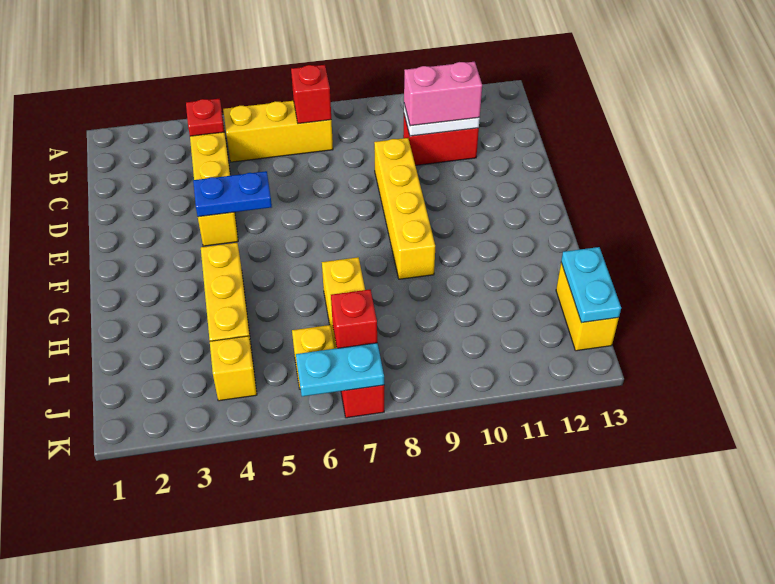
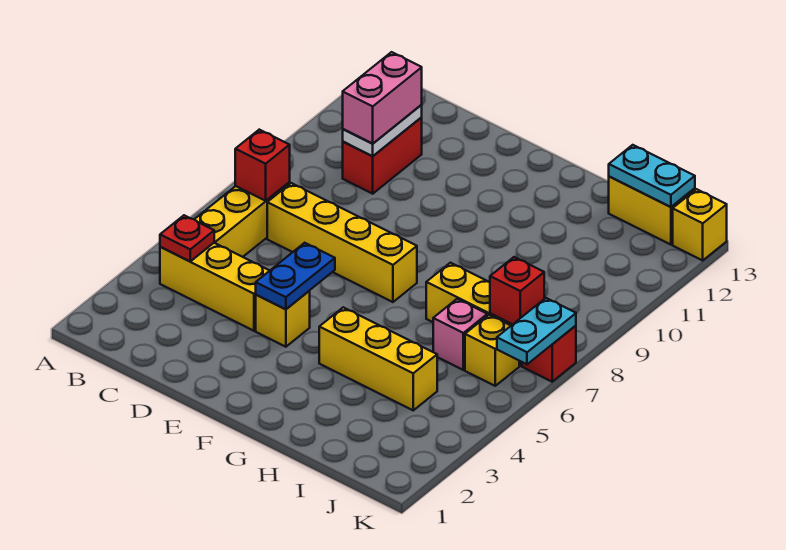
yellow brick D9:G9 level 1 -> yellow brick C7:F7 level 1
none -> pink brick I6 level 1
yellow brick J4 level 1 -> yellow brick K13 level 1

